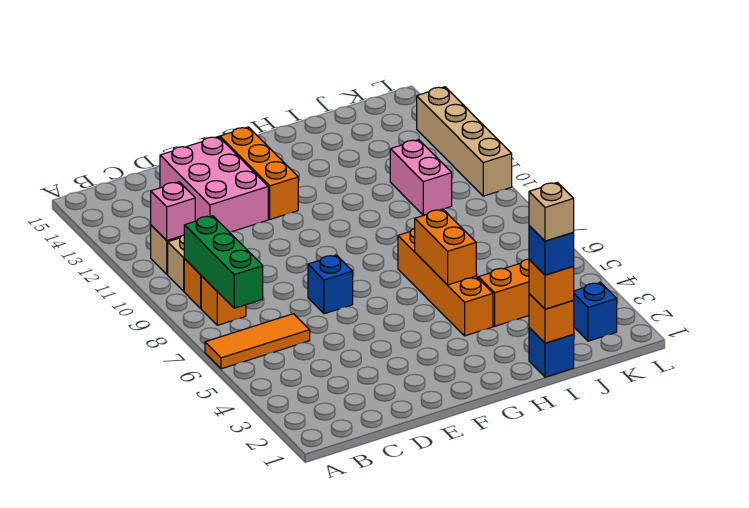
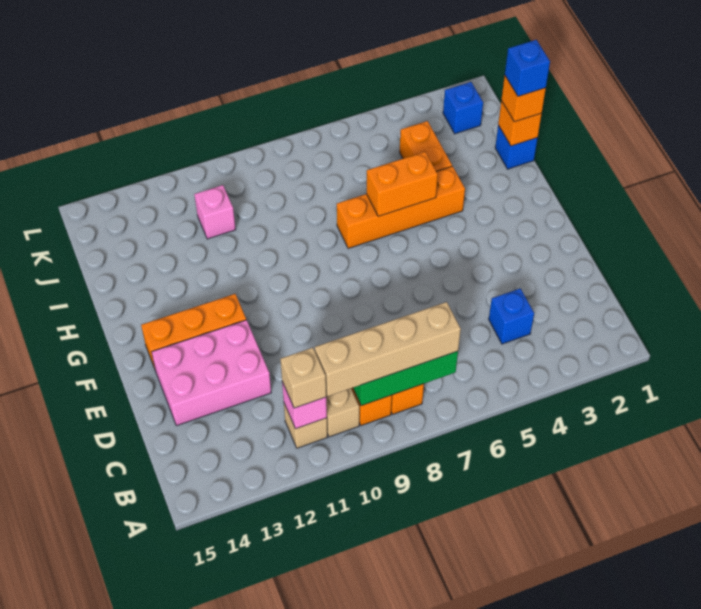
orange tile A6:C6 level 1 -> none
blue brick E7 level 1 -> blue brick C4 level 1
tan brick I1 level 5 -> tan brick B11 level 3
pink brick J10:J11 level 1 -> pink brick J11 level 1
tan brick L10:L13 level 1 -> tan brick B7:B10 level 3

